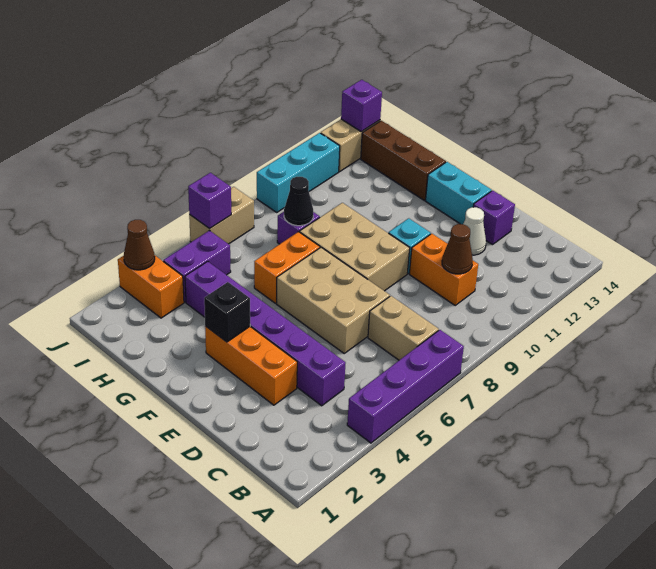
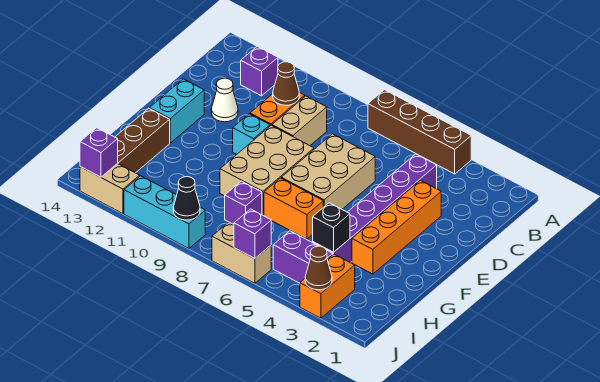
purple brick A4:A7 level 1 -> brown brick A4:A7 level 1
tan brick B7:C7 level 1 -> tan brick C9:D9 level 1
orange brick D3:F3 level 1 -> orange brick D3:G3 level 1
purple brick D13 level 1 -> purple brick B12 level 1
black brick F3 level 2 -> black brick H4 level 2
black cone H8 level 2 -> black cone J9 level 2

